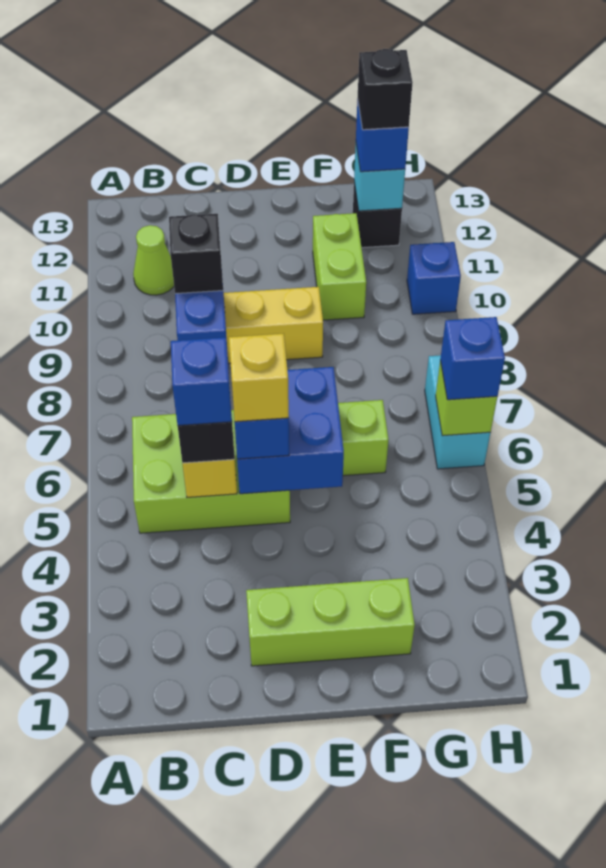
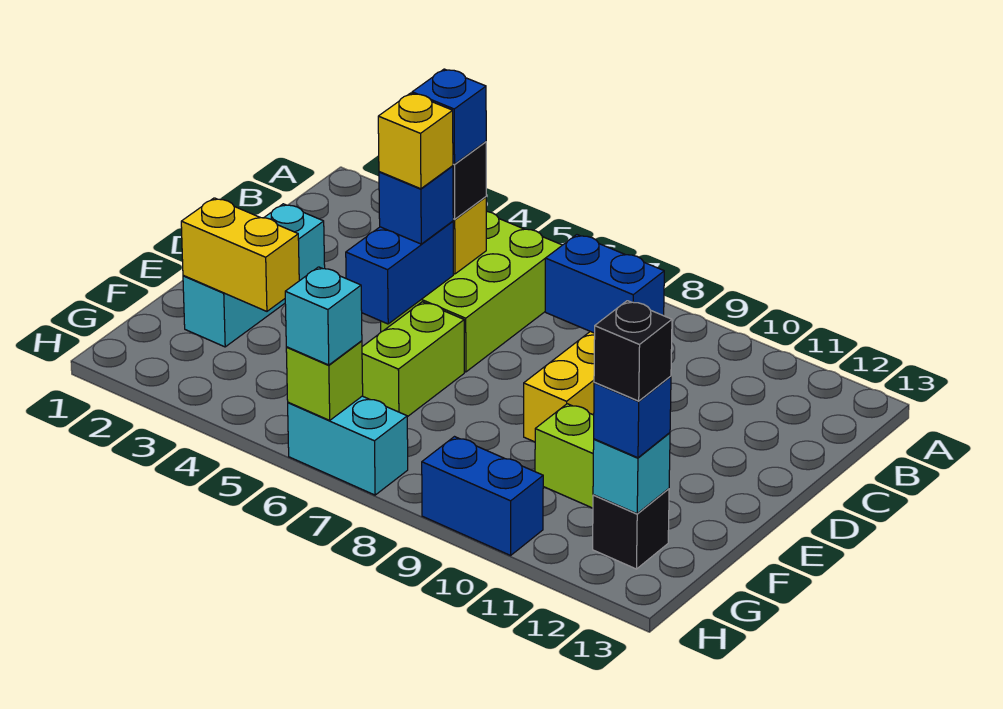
lime cone B11 level 1 -> none
black brick C9 level 3 -> none
lime brick D2:F2 level 1 -> cyan brick D2:F2 level 1
blue brick D5:E6 level 2 -> blue brick D5:E5 level 2
none -> yellow brick F2:F3 level 2
blue brick H6 level 3 -> cyan brick H6 level 3
blue brick H10 level 1 -> blue brick H9:H10 level 1

